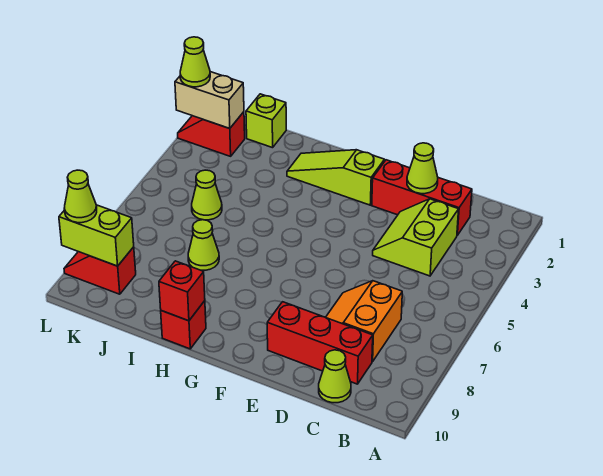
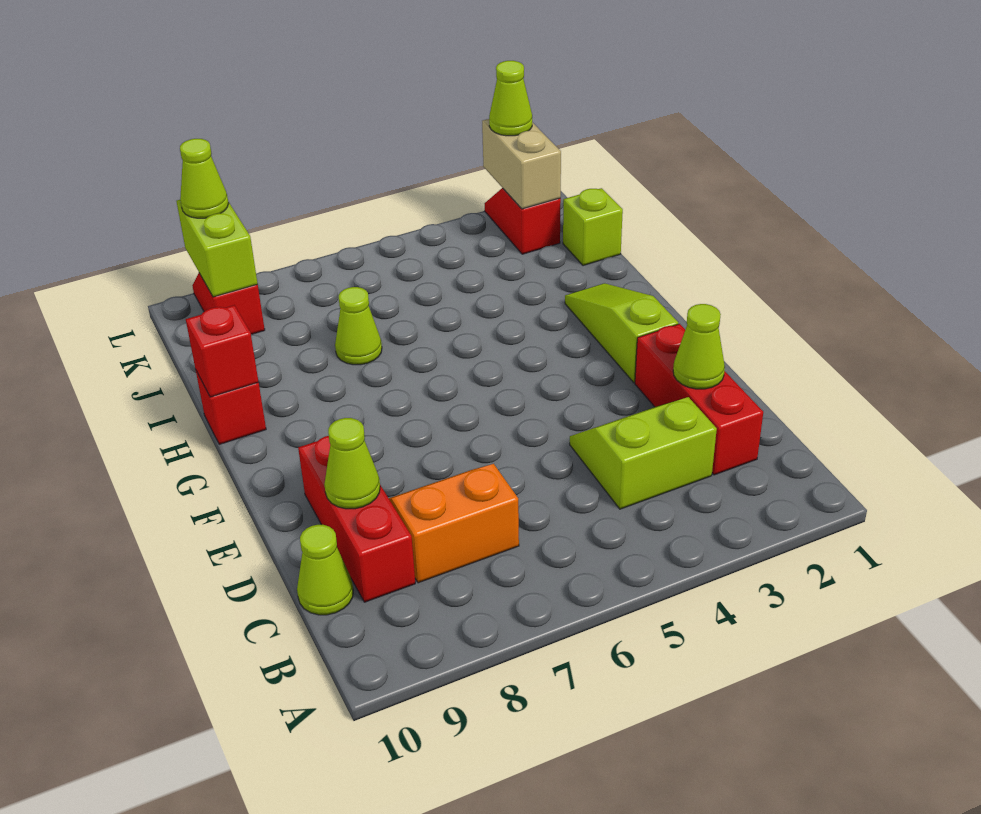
lime cone J5 level 1 -> lime cone D9 level 2

